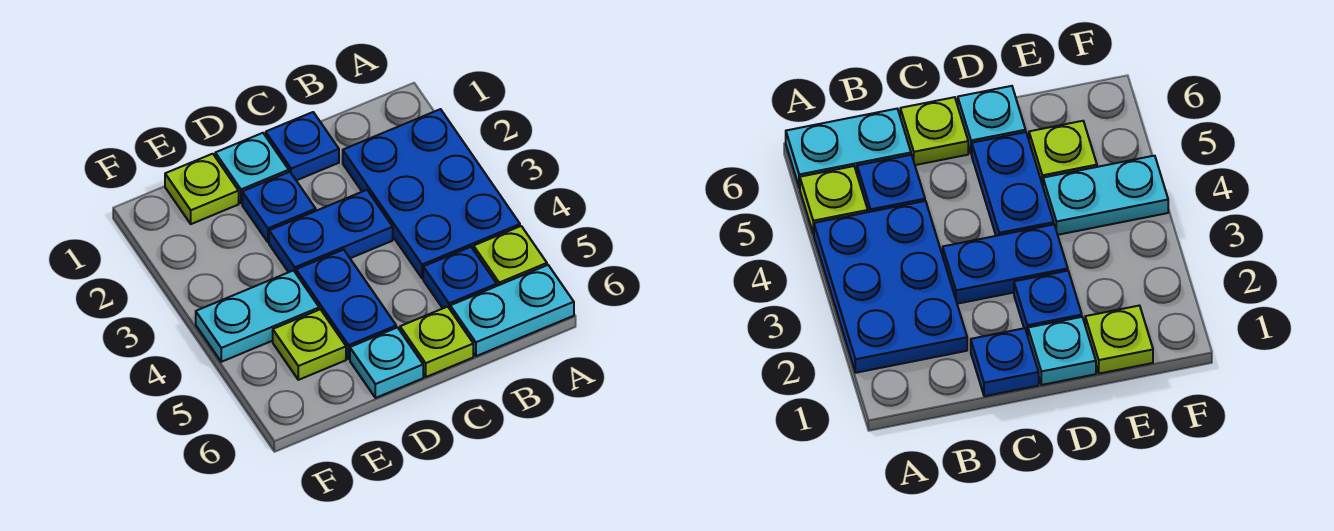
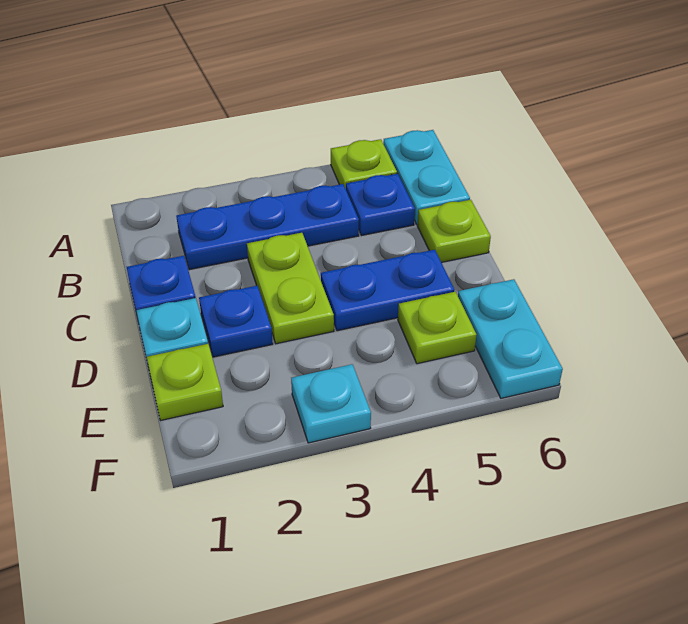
blue plate A2:B4 level 1 -> blue plate B2:B4 level 1
blue plate C3:D3 level 1 -> lime plate C3:D3 level 1
cyan plate D6 level 1 -> cyan plate F3 level 1
cyan plate E4:F4 level 1 -> cyan plate E6:F6 level 1

